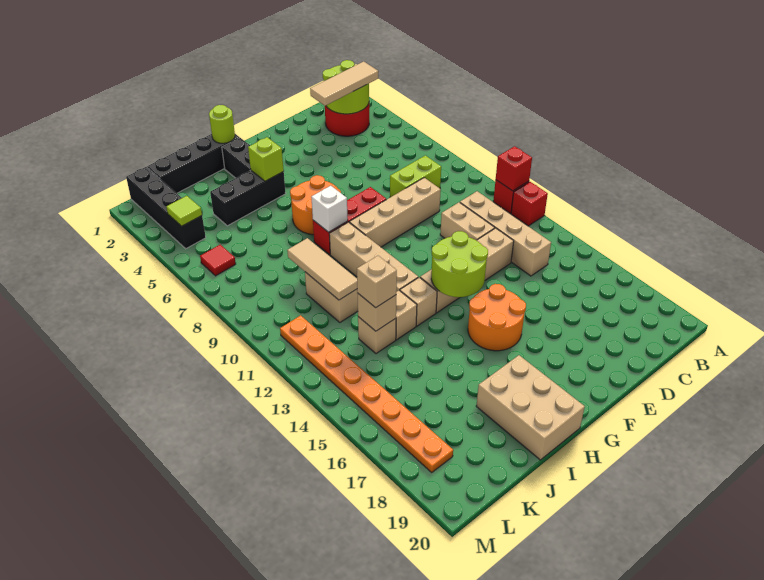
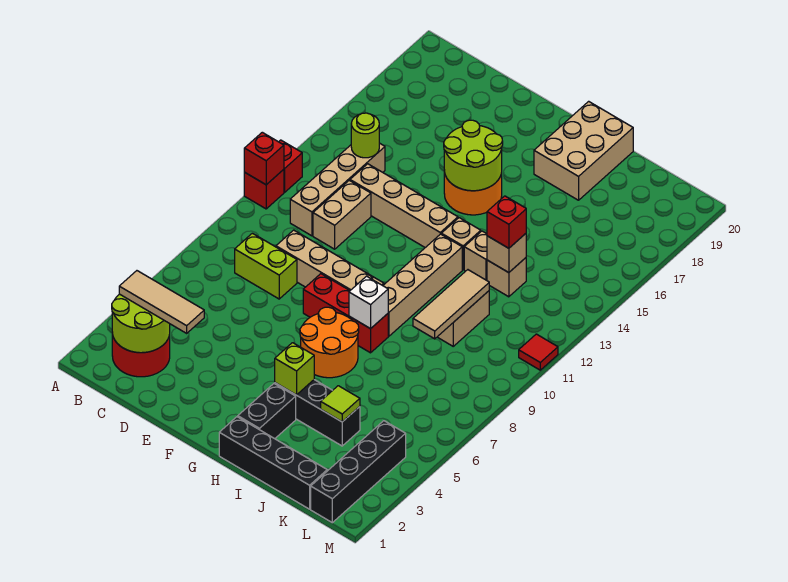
lime round brick F13:G14 level 2 -> lime round brick F15:G16 level 2
lime round brick H1 level 2 -> lime round brick C14 level 2
tan brick J13 level 3 -> red brick J13 level 3
lime tile L4 level 2 -> lime tile J4 level 2
red tile L6 level 1 -> red tile M11 level 1
orange plate L11:L18 level 1 -> none

